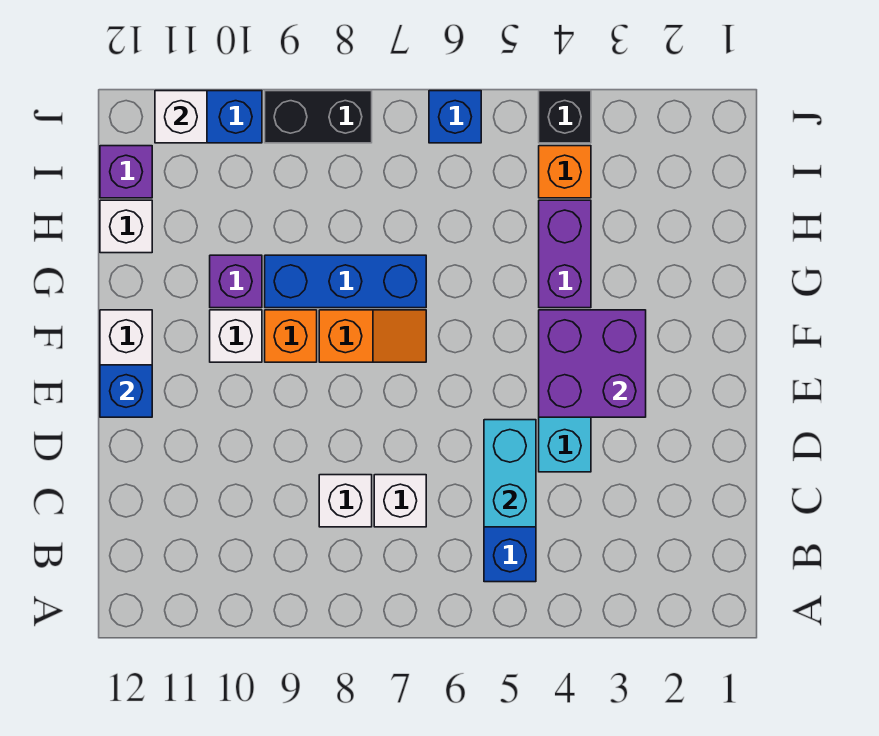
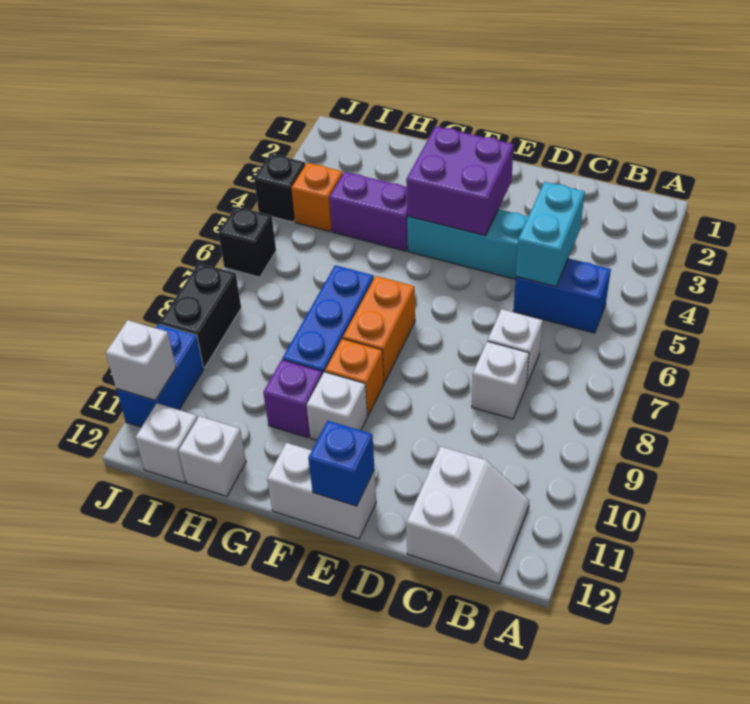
none -> white slope B11:C12 level 1 top C
cyan brick C5:D5 level 2 -> cyan brick C4:C5 level 2
orange slope F7:F8 level 1 top 8 -> orange brick F7:F8 level 1
purple brick I12 level 1 -> white brick I12 level 1
blue brick J6 level 1 -> black brick J6 level 1

